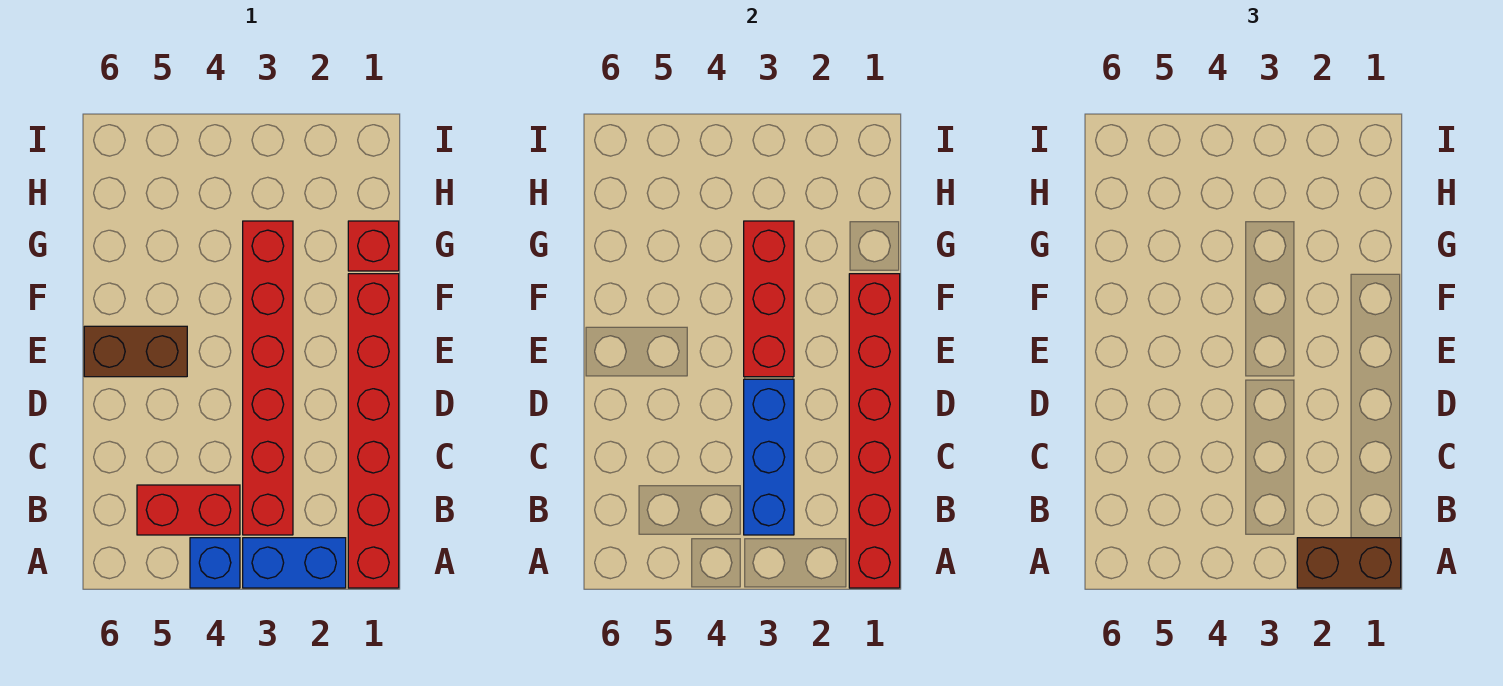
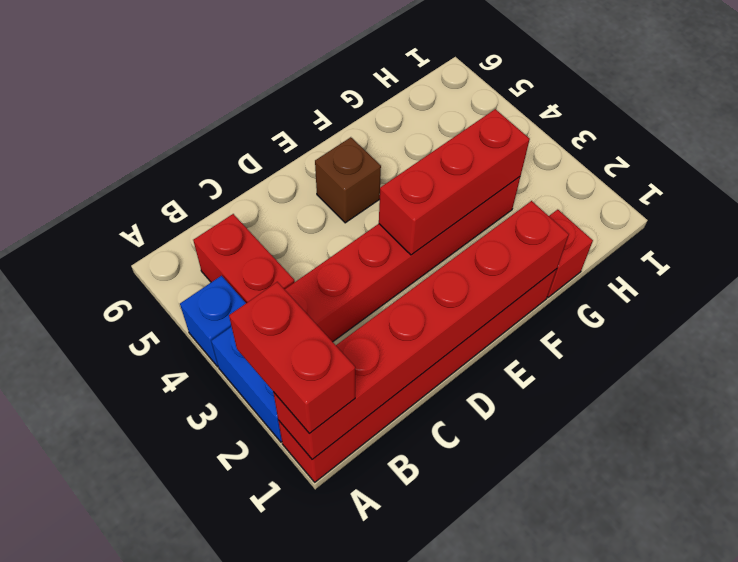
brown brick A1:A2 level 3 -> red brick A1:A2 level 3
blue brick B3:D3 level 2 -> none
brown brick E5:E6 level 1 -> brown brick E5 level 1

